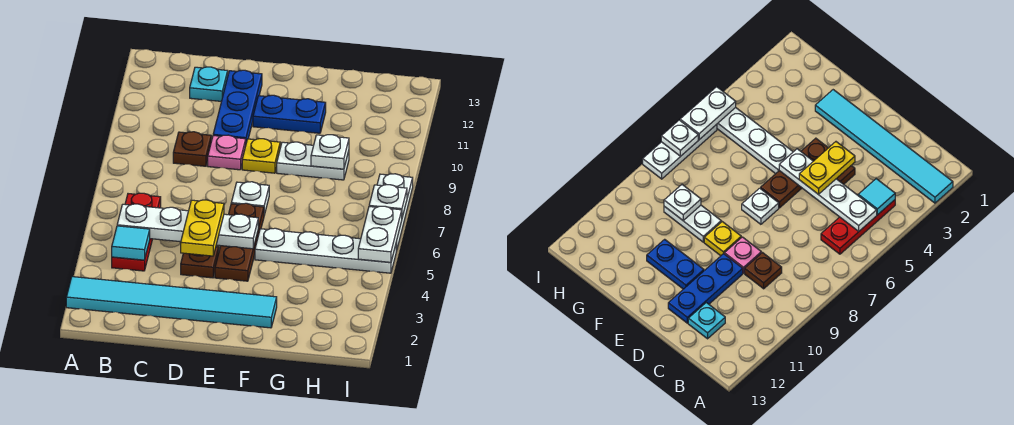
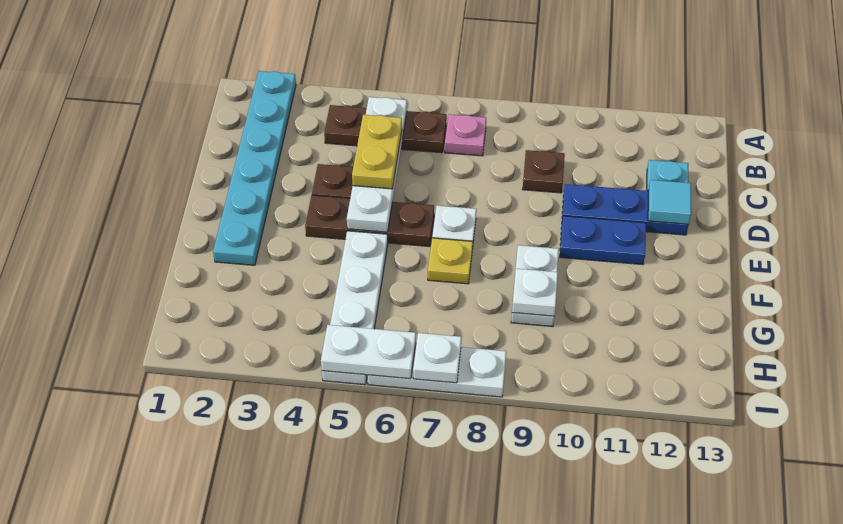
cyan tile A2:F2 level 1 -> cyan plate A2:F2 level 1
red plate B4:B6 level 1 -> brown plate B4:B6 level 1
cyan tile B4 level 2 -> cyan tile D12 level 2
yellow plate D4:D5 level 3 -> yellow plate C5:D5 level 3
pink plate D9 level 1 -> pink plate B7 level 1
yellow plate E9 level 1 -> yellow plate F7 level 1
blue plate E11:F11 level 1 -> blue plate E10:E11 level 1

